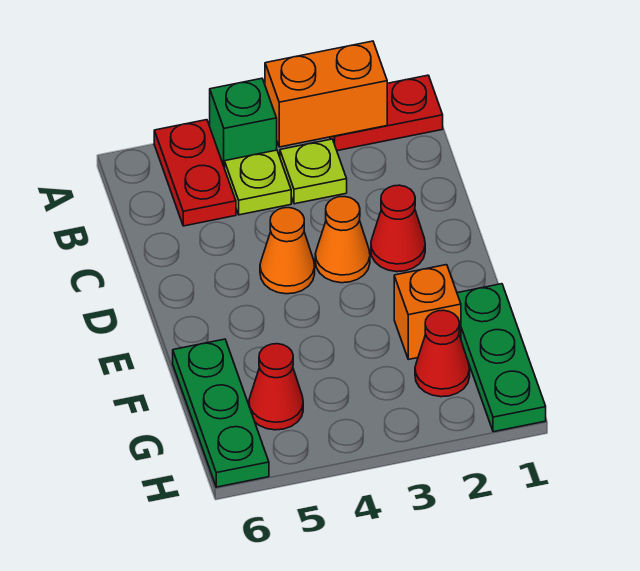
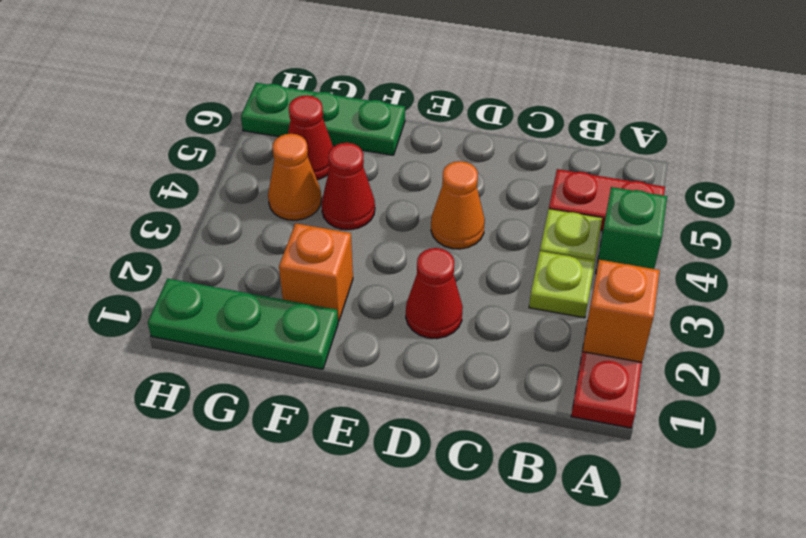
orange brick A2:A3 level 2 -> orange brick A2 level 2
orange cone D3 level 1 -> orange cone G4 level 1
red cone G2 level 1 -> red cone F4 level 1

